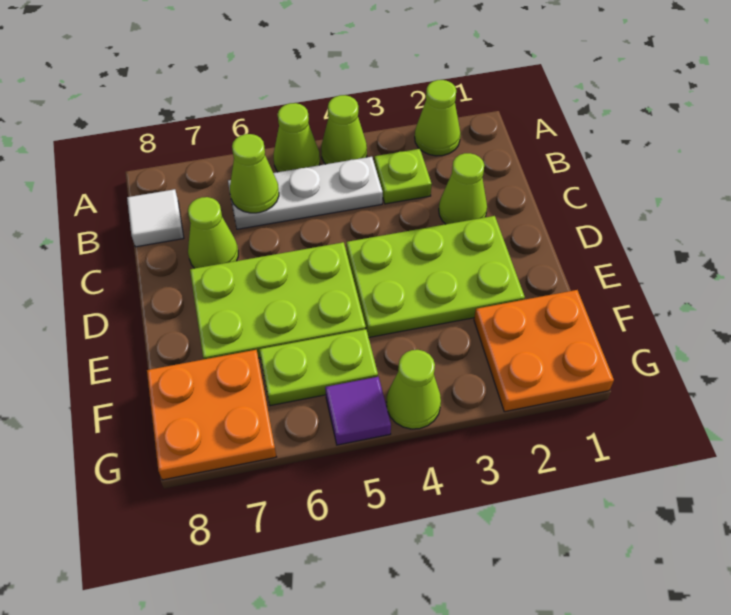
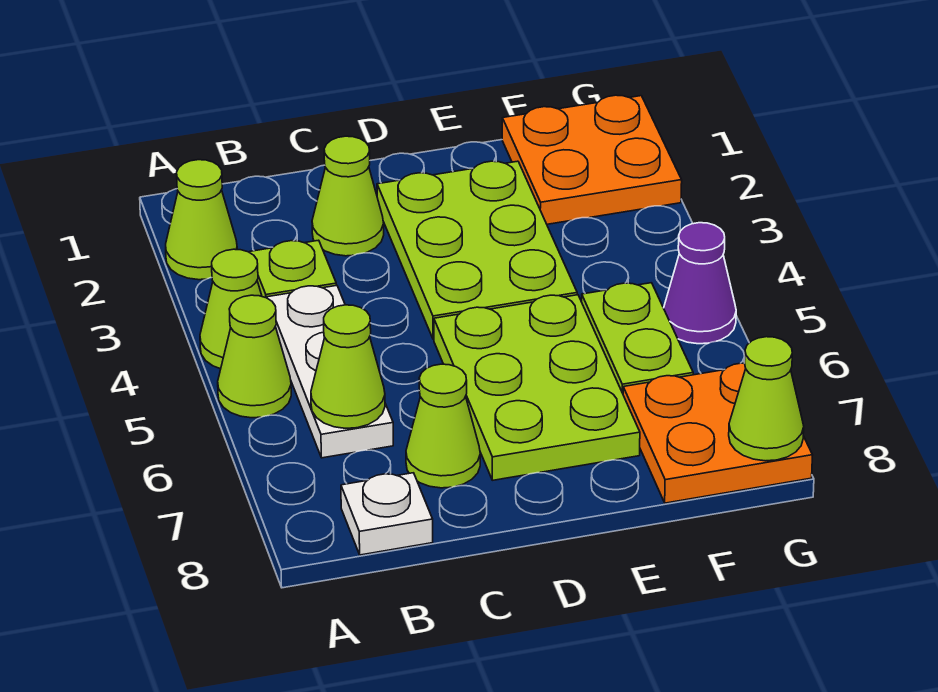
white tile B8 level 1 -> white plate B8 level 1
lime cone G4 level 1 -> lime cone G8 level 2
purple tile G5 level 1 -> purple cone G5 level 1

